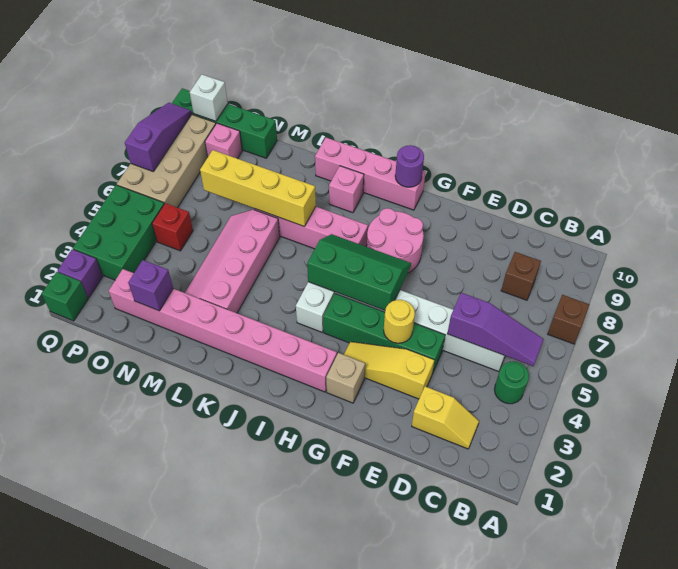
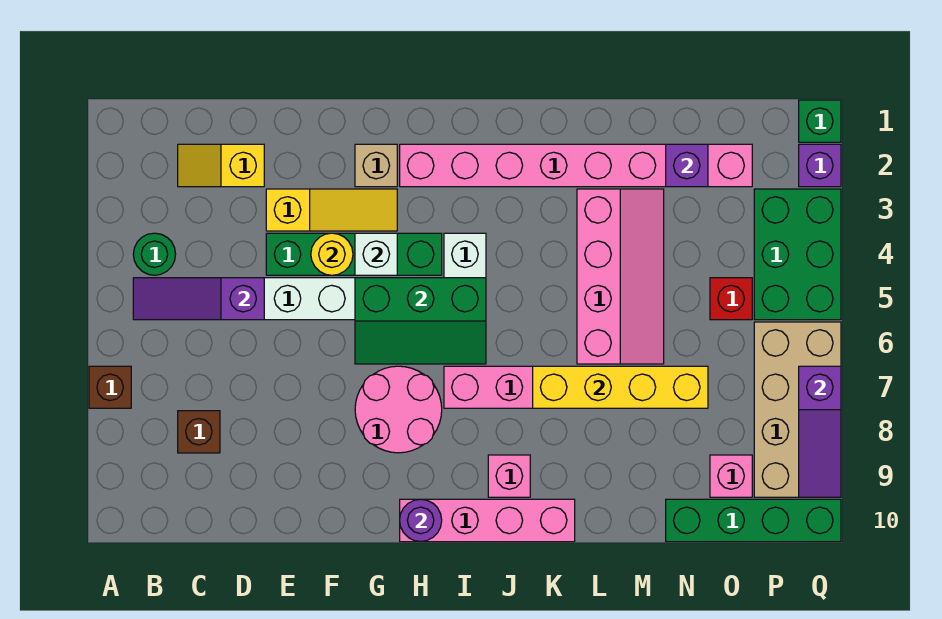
white brick P10 level 2 -> white brick G4 level 2

